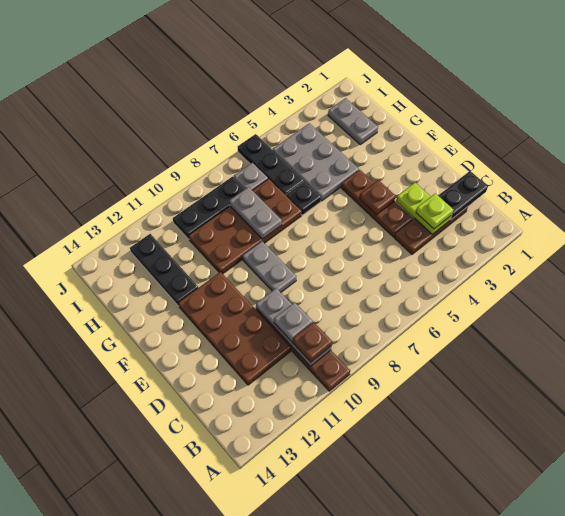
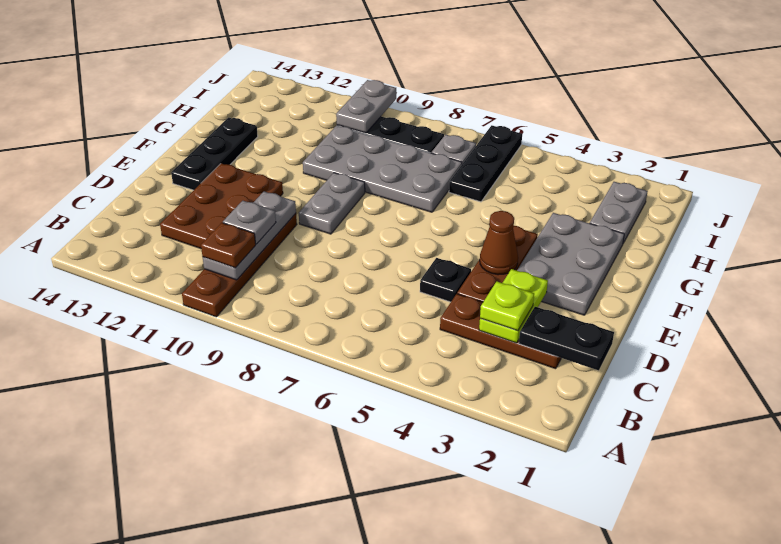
brown plate C11:F12 level 1 -> brown plate C11:E12 level 1
brown plate E4 level 2 -> brown cone E4 level 2
grey plate G4:I5 level 1 -> grey plate E2:G3 level 1
black plate G6 level 1 -> black plate D5 level 1
brown plate G7:H10 level 1 -> grey plate G7:H10 level 1
grey plate G8:H8 level 2 -> grey plate I10:J10 level 2
black plate G12:I12 level 1 -> black plate E13:G13 level 1

